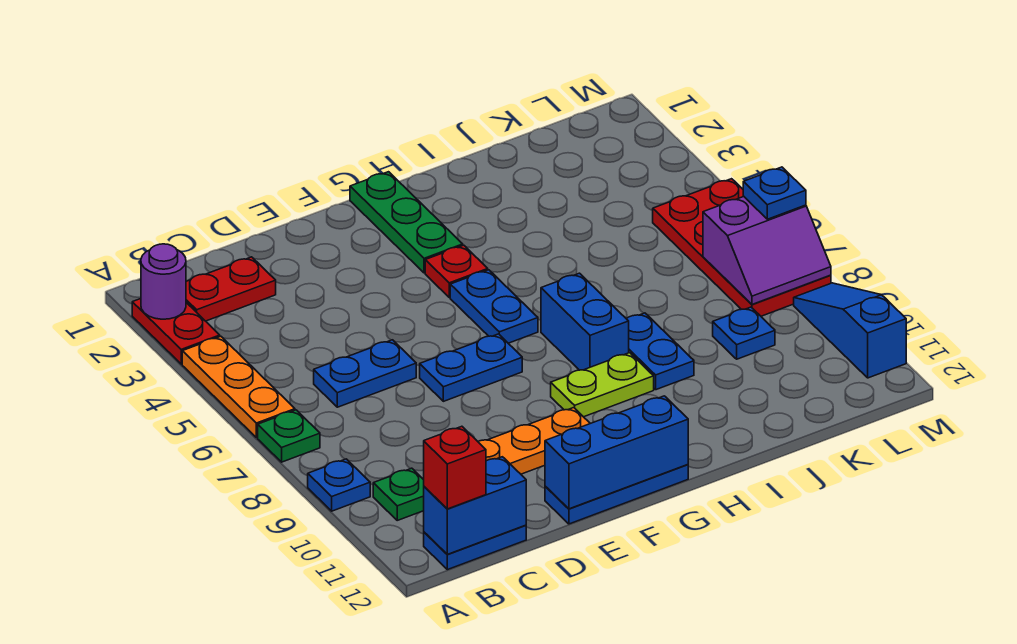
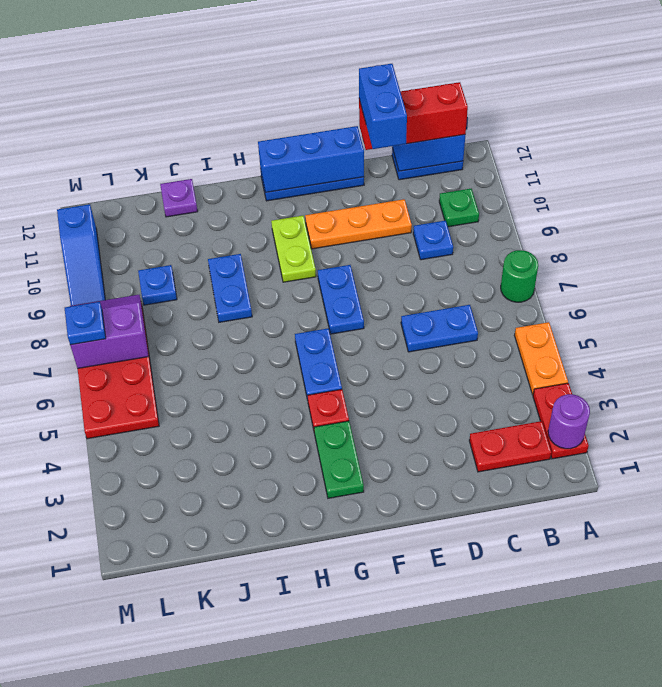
orange plate A4:A6 level 1 -> orange plate A4:A5 level 1
green plate A7 level 1 -> green round brick A7 level 1
blue plate A9 level 1 -> blue plate C9 level 1
red brick B12 level 3 -> red brick B12:D12 level 3
blue plate E7:F7 level 1 -> blue plate F7:F8 level 1
green plate G1:G3 level 1 -> green plate G2:G3 level 1
lime plate G9:H9 level 1 -> lime plate G9:G10 level 1
blue brick H7:H8 level 1 -> blue brick D11:D12 level 4
none -> purple plate J12 level 1

